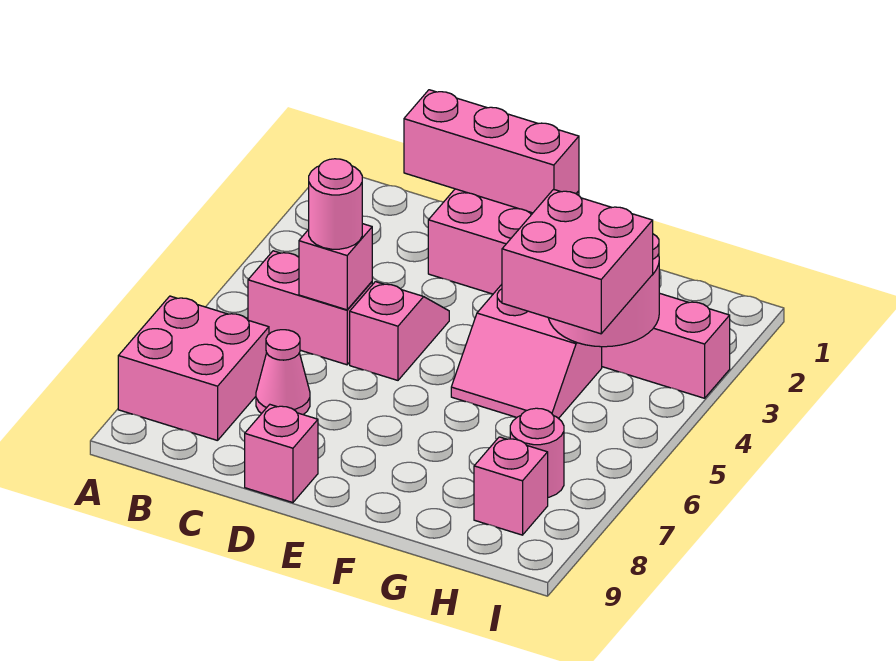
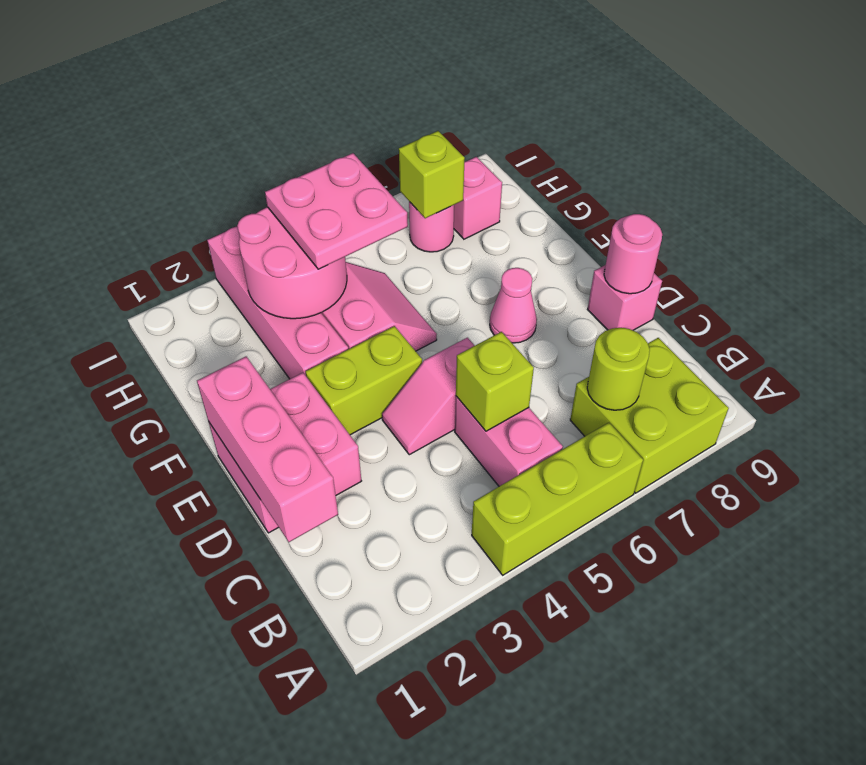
none -> lime brick A4:A6 level 1
pink brick A7:B8 level 1 -> lime brick A7:B8 level 1
none -> lime round brick B7 level 2
pink brick C5 level 2 -> lime brick C5 level 2
pink round brick C5 level 3 -> pink round brick D9 level 2
pink cone C7 level 1 -> pink cone E7 level 1
none -> lime brick E3:E4 level 1
pink brick G4:H5 level 3 -> pink plate G4:H5 level 3
none -> lime brick H7 level 2

